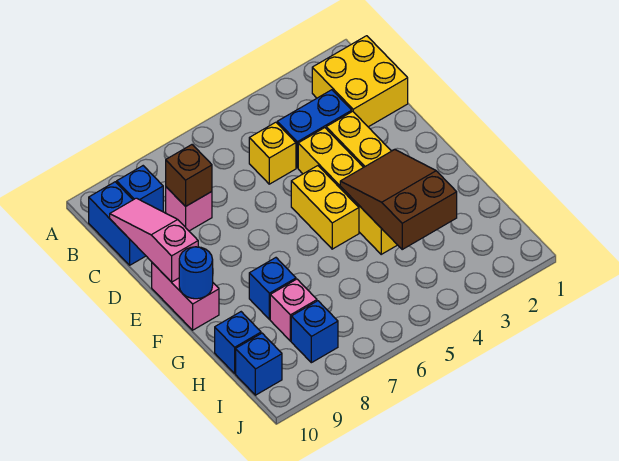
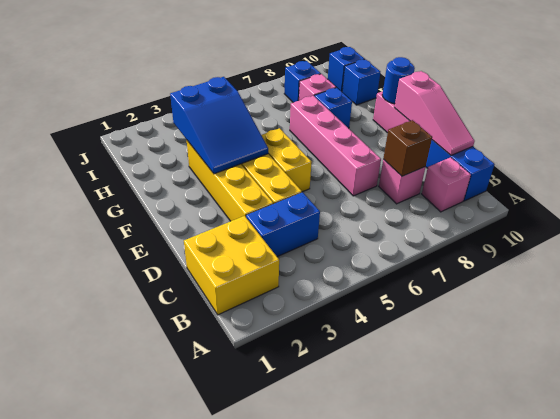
blue brick B9 level 1 -> pink brick B9 level 1
yellow brick C5 level 1 -> none
none -> pink brick D7:G7 level 1
brown slope F3:H4 level 2 top H -> blue slope F3:H4 level 2 top H

